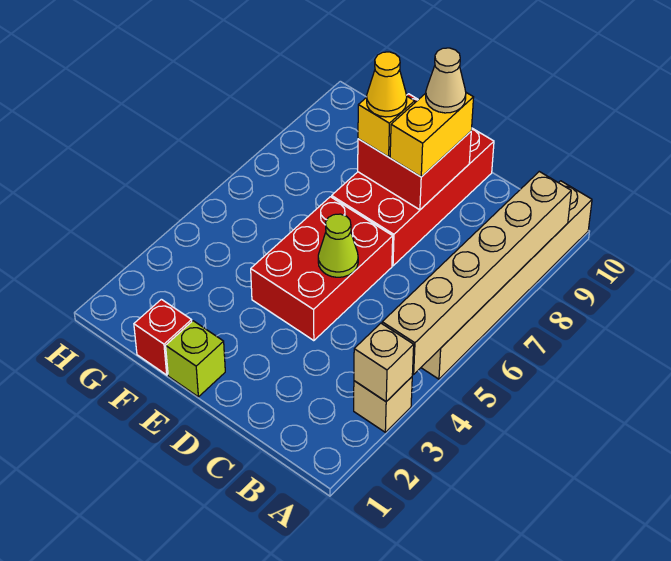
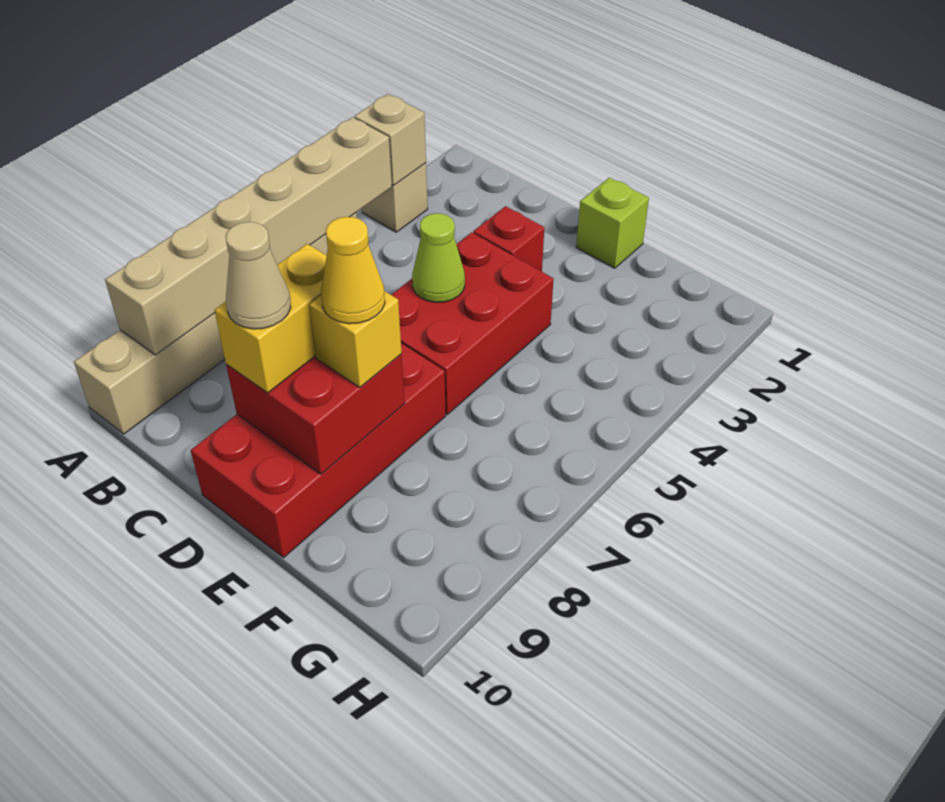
red brick F1 level 1 -> red brick D3 level 1

